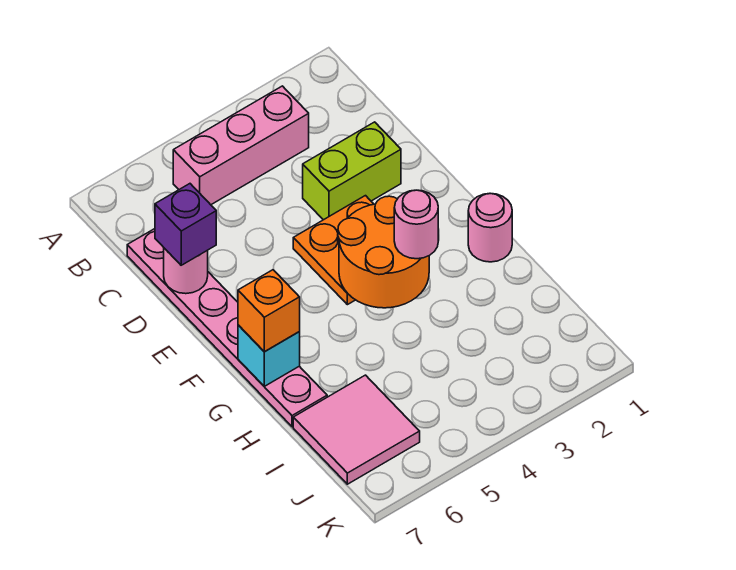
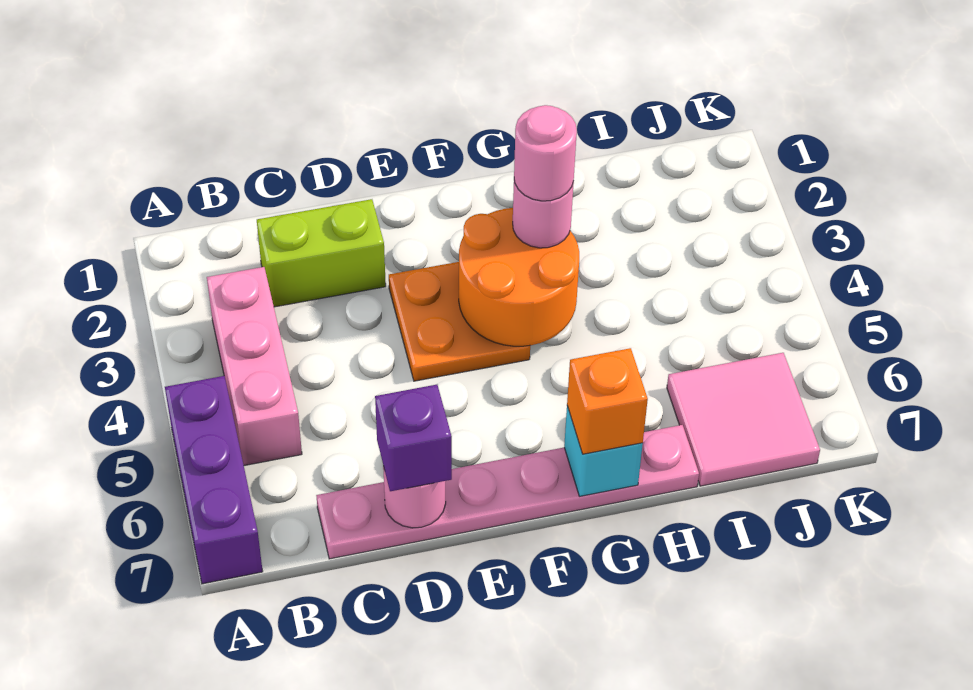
none -> purple brick A5:A7 level 1
lime brick D2:D3 level 1 -> lime brick C2:D2 level 1
pink round brick G1 level 1 -> pink round brick G3 level 4

